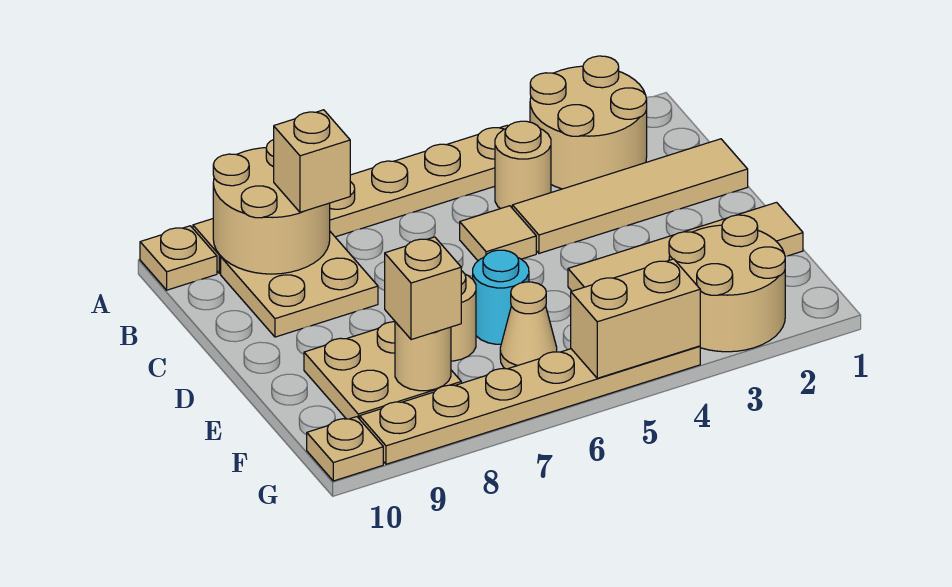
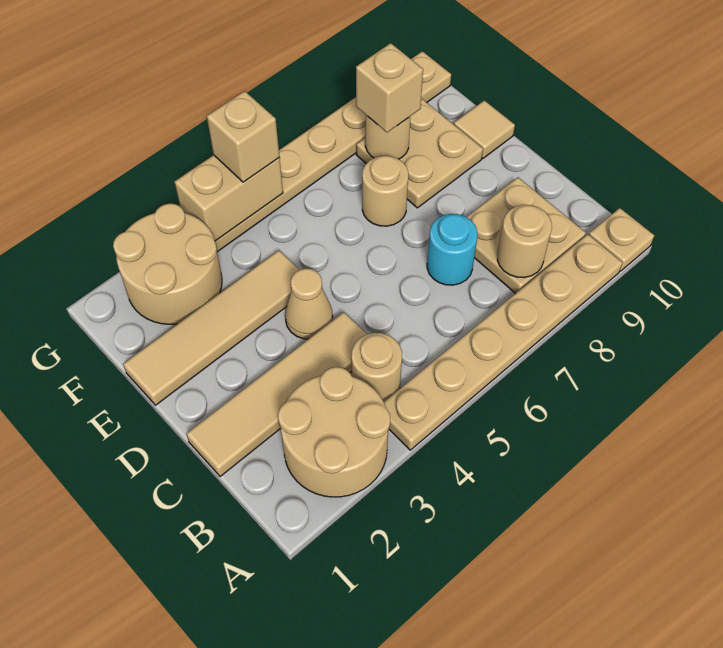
tan round brick A8:B9 level 2 -> tan round brick B8 level 2
tan brick B8 level 3 -> tan brick G5 level 3
tan tile C5 level 1 -> tan tile E10 level 1
cyan round brick E6 level 1 -> cyan round brick C7 level 1
tan cone F6 level 1 -> tan cone D4 level 1

